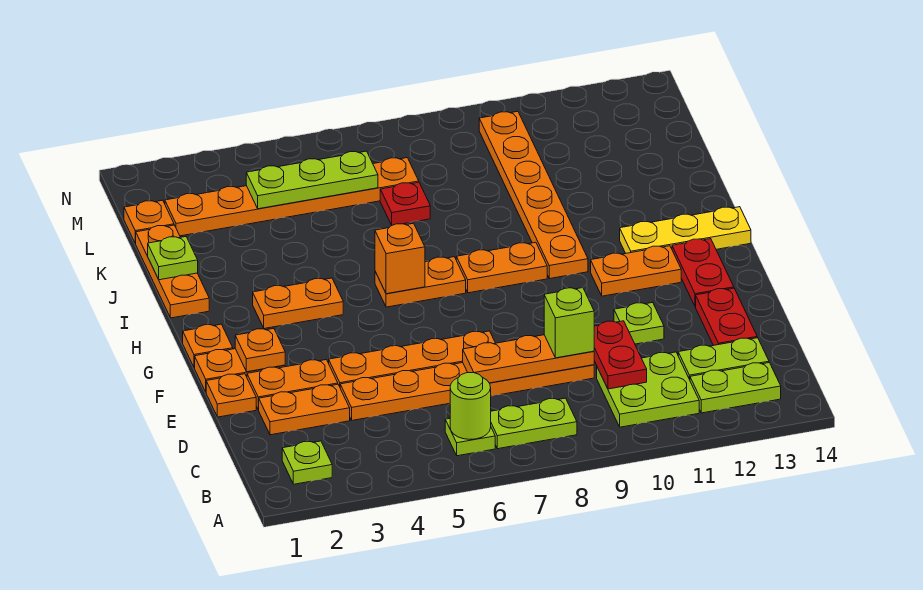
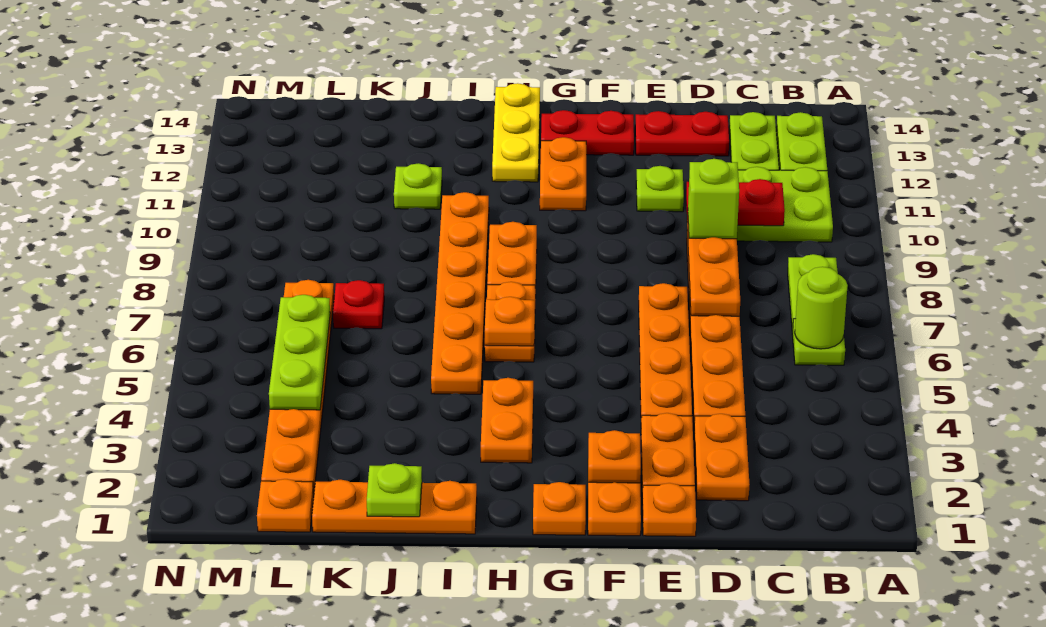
lime plate B2 level 1 -> lime plate J11 level 1
orange brick H6 level 2 -> orange plate H6 level 2
orange plate H10:M10 level 1 -> orange plate I5:I10 level 1

